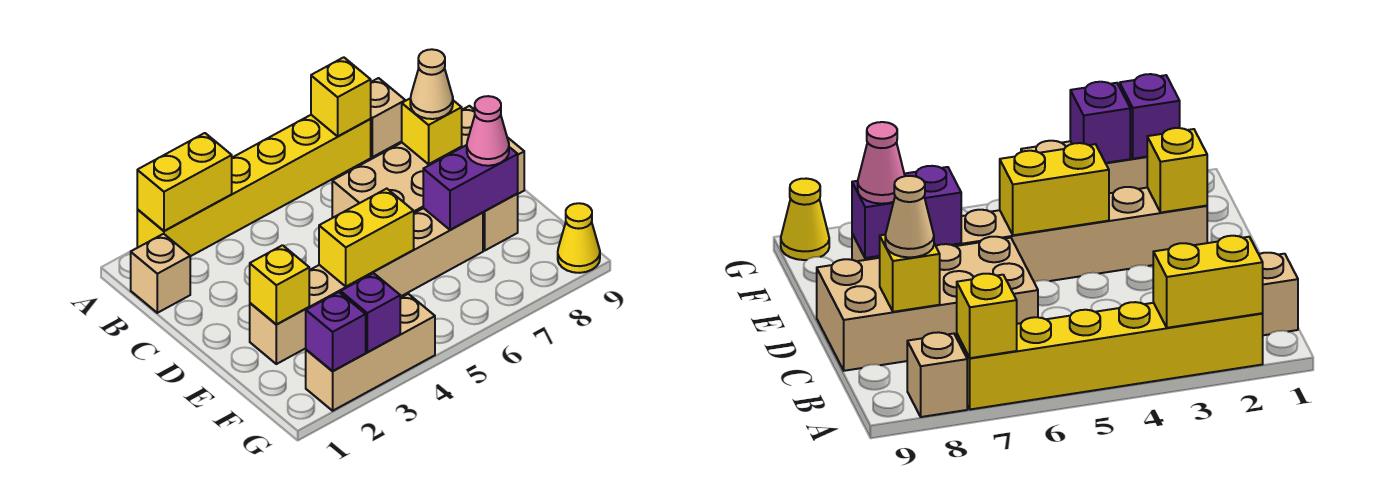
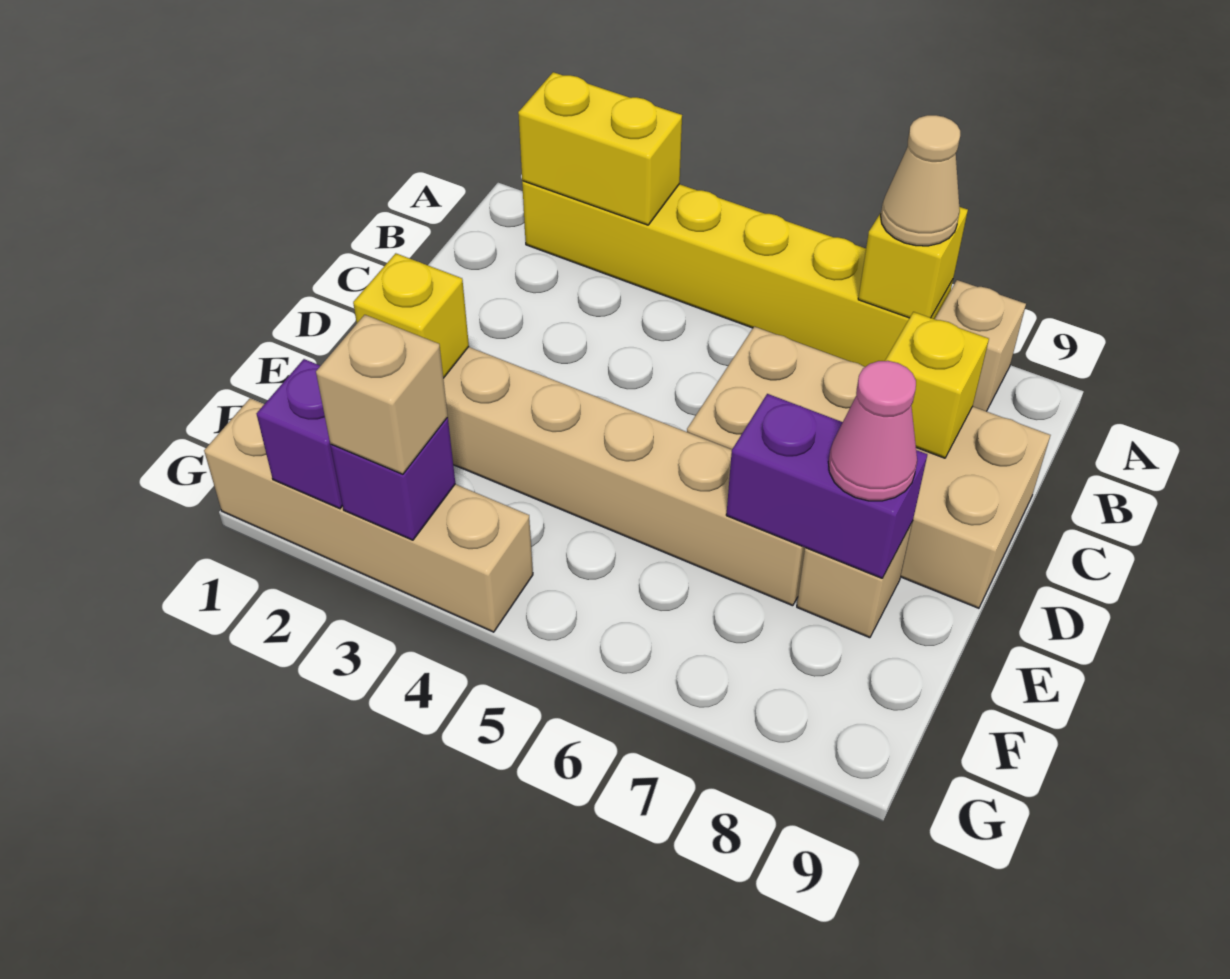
tan brick B1 level 1 -> tan brick G3 level 3
tan cone C8 level 3 -> tan cone A7 level 3
yellow brick E4:E5 level 2 -> none
tan brick G2:G4 level 1 -> tan brick G1:G4 level 1
yellow cone G9 level 1 -> none

